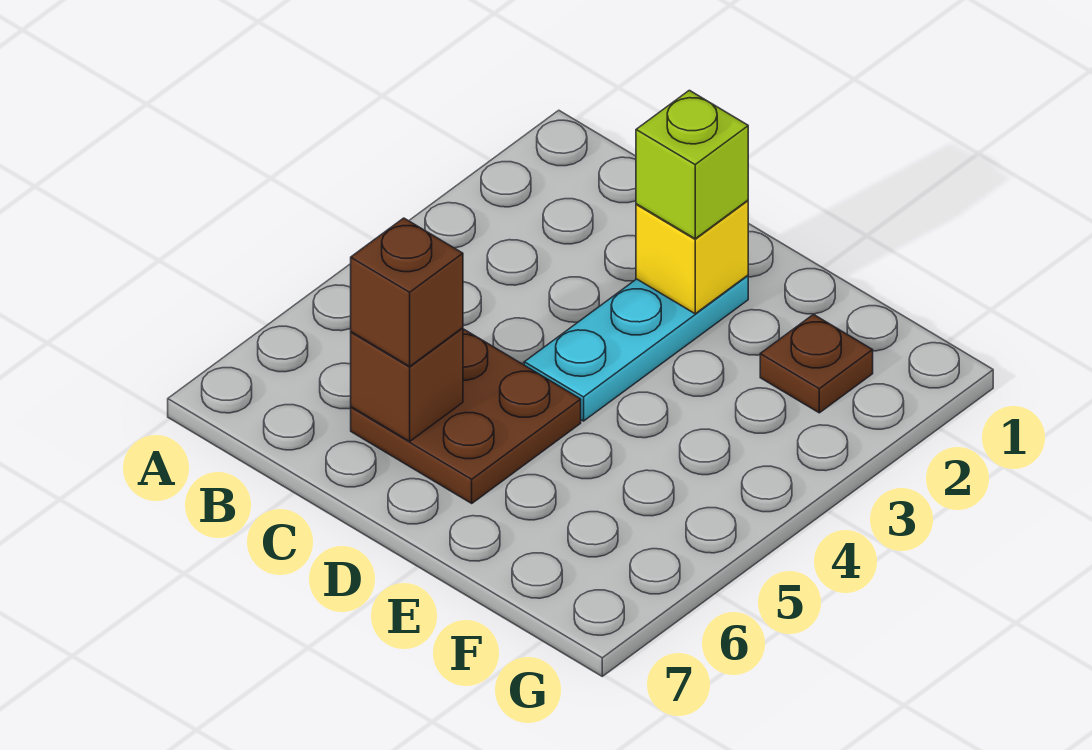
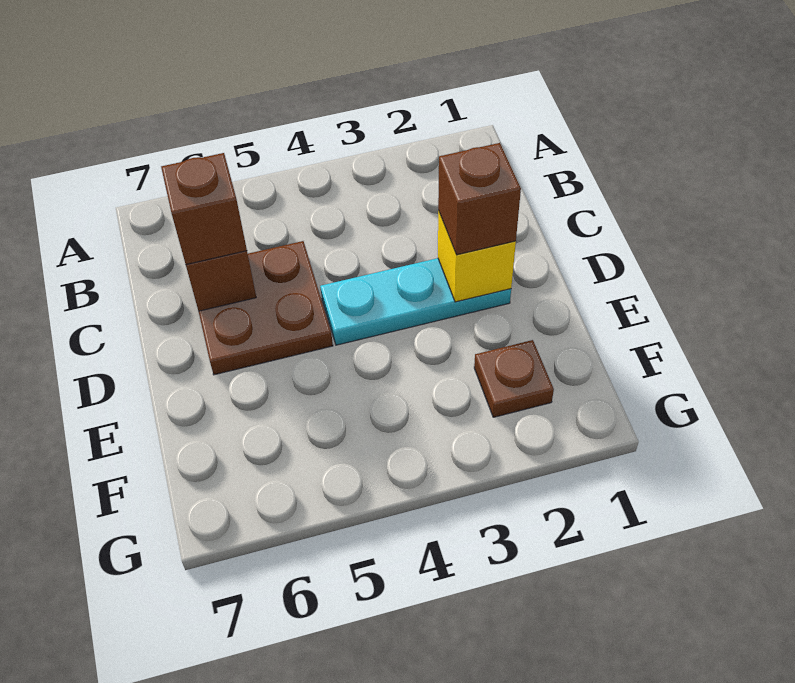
lime brick D2 level 3 -> brown brick D2 level 3

